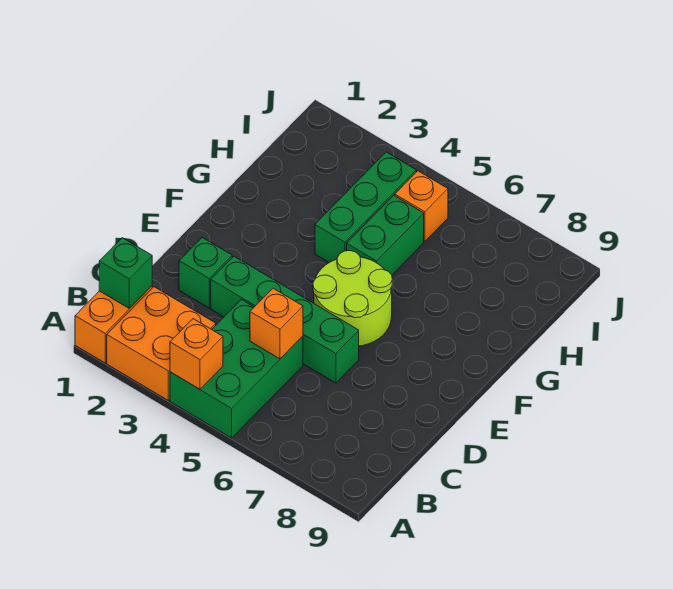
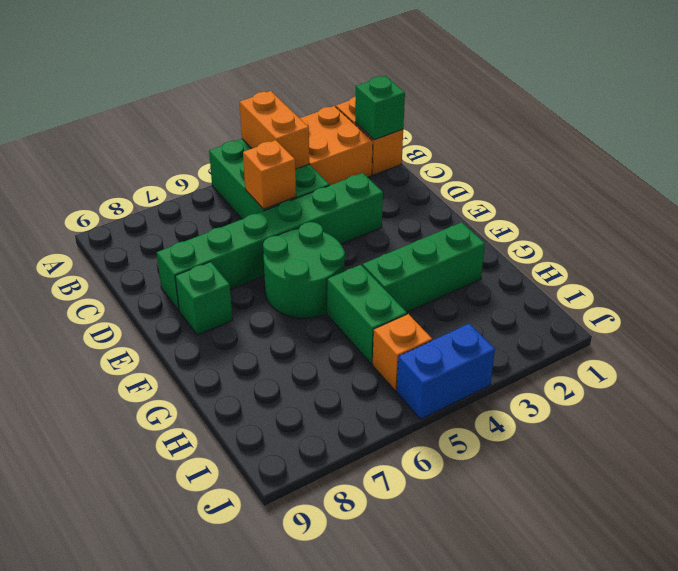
orange brick A4 level 2 -> orange brick A4:B4 level 2
green brick D2 level 1 -> green brick E8 level 1
green brick D3:D6 level 1 -> green brick D3:D8 level 1
lime round brick E5:F6 level 1 -> green round brick E5:F6 level 1
green brick G4:I4 level 1 -> green brick G2:G4 level 1
none -> blue brick J4:J5 level 1

